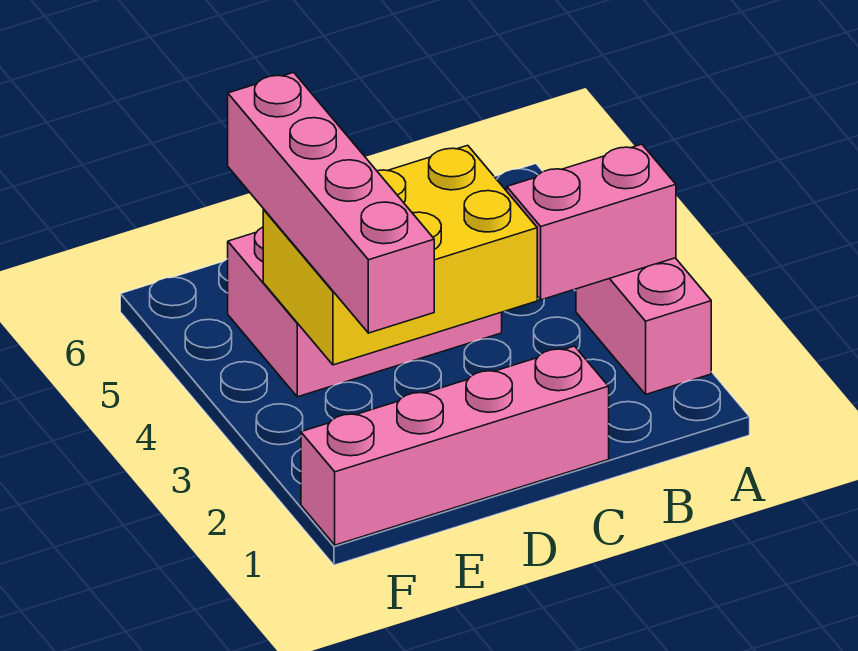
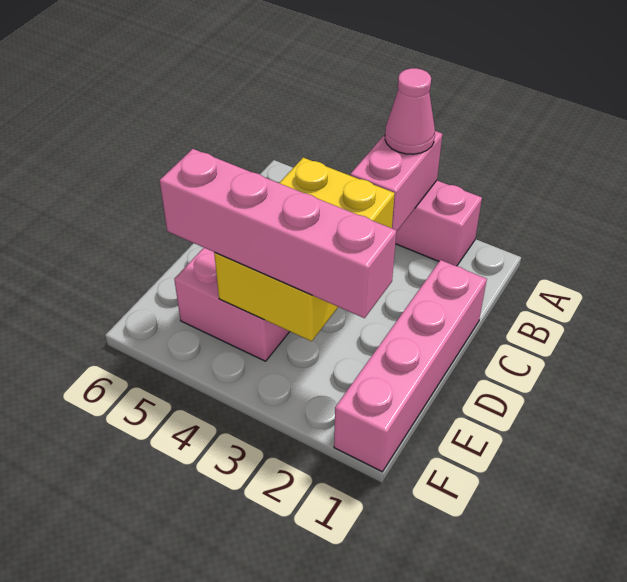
none -> pink cone A3 level 3

